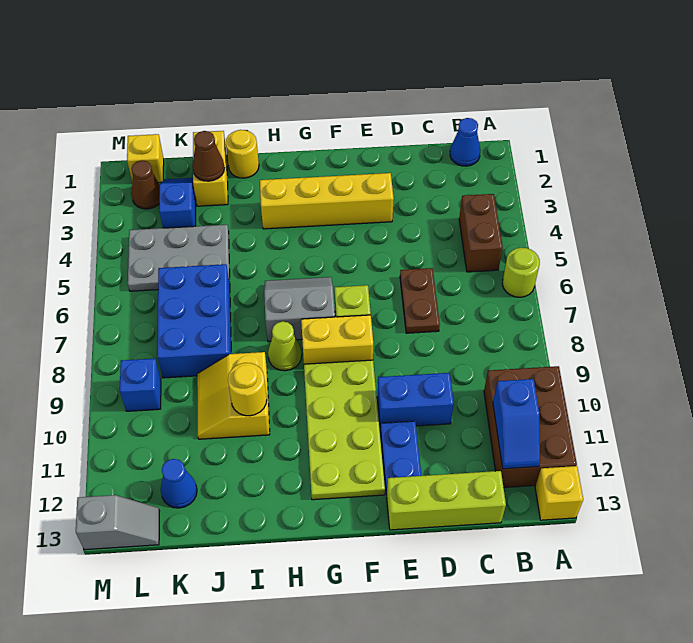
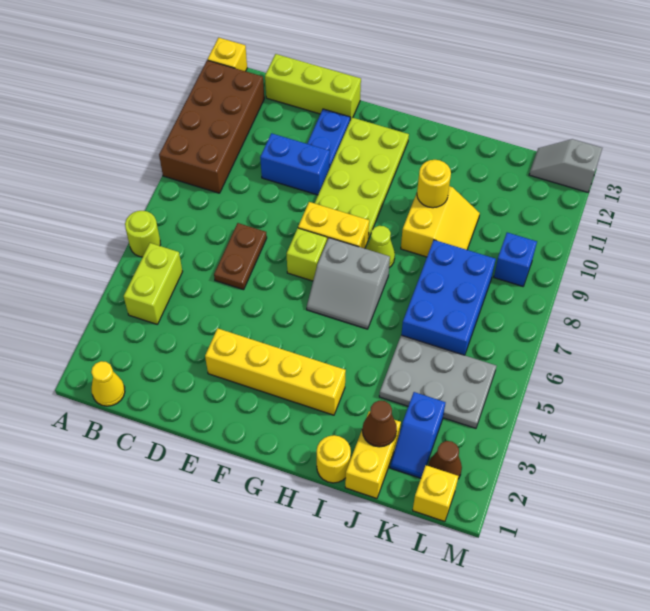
brown brick A10:B12 level 1 -> brown brick A9:B12 level 1
blue cone B1 level 1 -> yellow cone B1 level 1
brown brick B4:B5 level 1 -> lime brick B4:B5 level 1
blue slope B11:B12 level 2 top 11 -> none
blue cone K12 level 1 -> none

